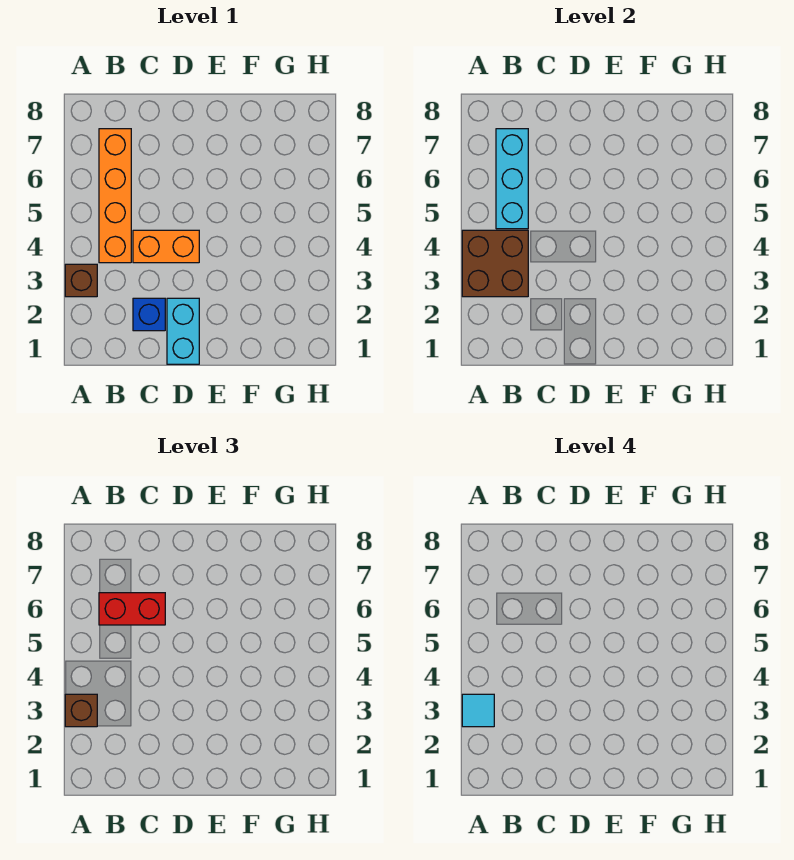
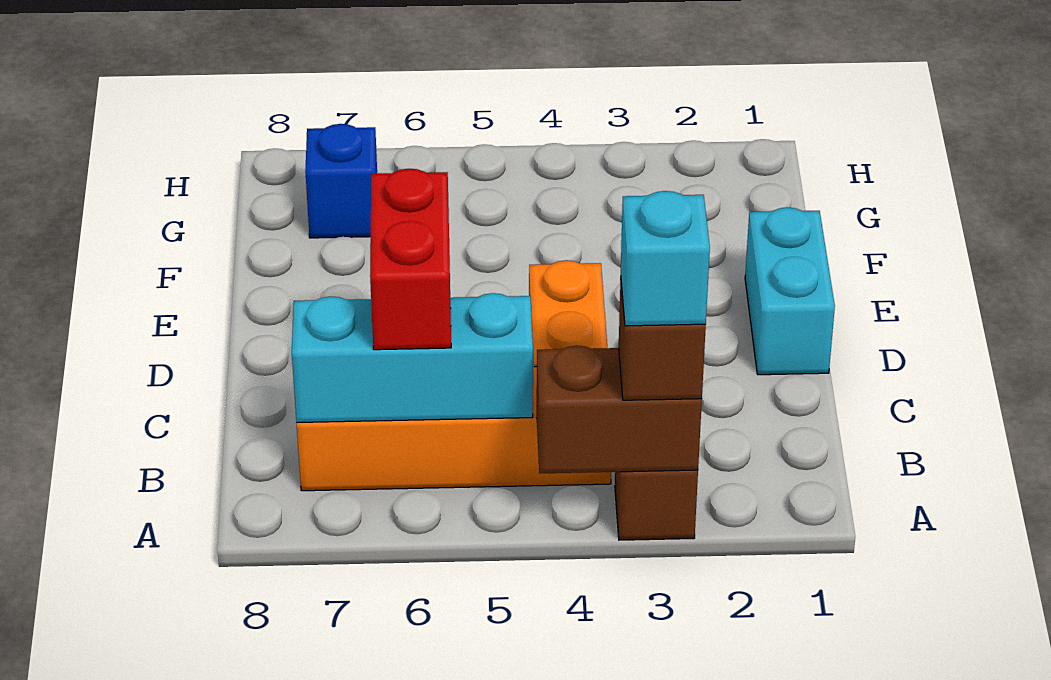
brown brick A3:B4 level 2 -> brown brick A3:A4 level 2
cyan tile A3 level 4 -> cyan brick A3 level 4
blue brick C2 level 1 -> blue brick G7 level 1
cyan brick D1:D2 level 1 -> cyan brick D1:E1 level 1

